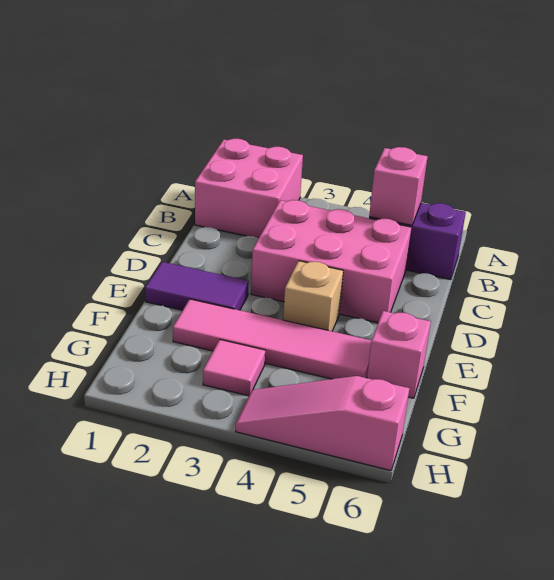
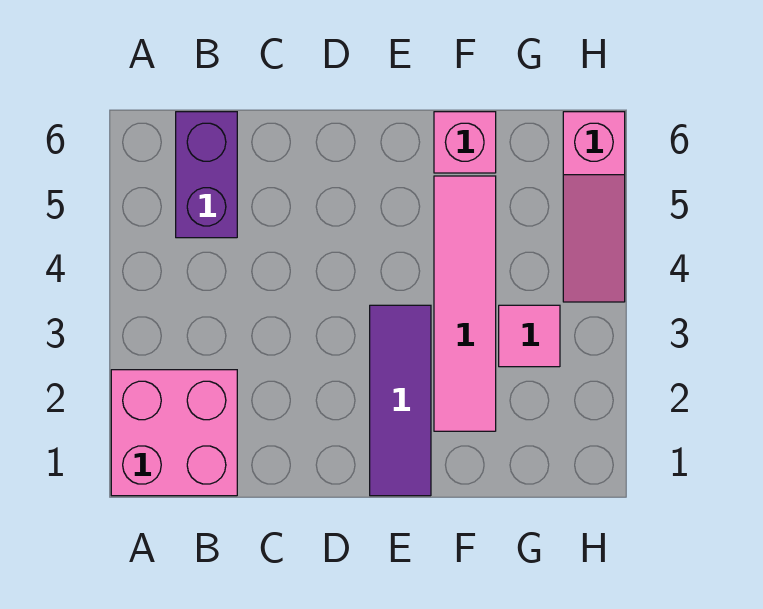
pink brick B5 level 2 -> none
pink brick C3:D5 level 1 -> none
purple tile E1:E2 level 1 -> purple tile E1:E3 level 1
tan brick E4 level 1 -> none

